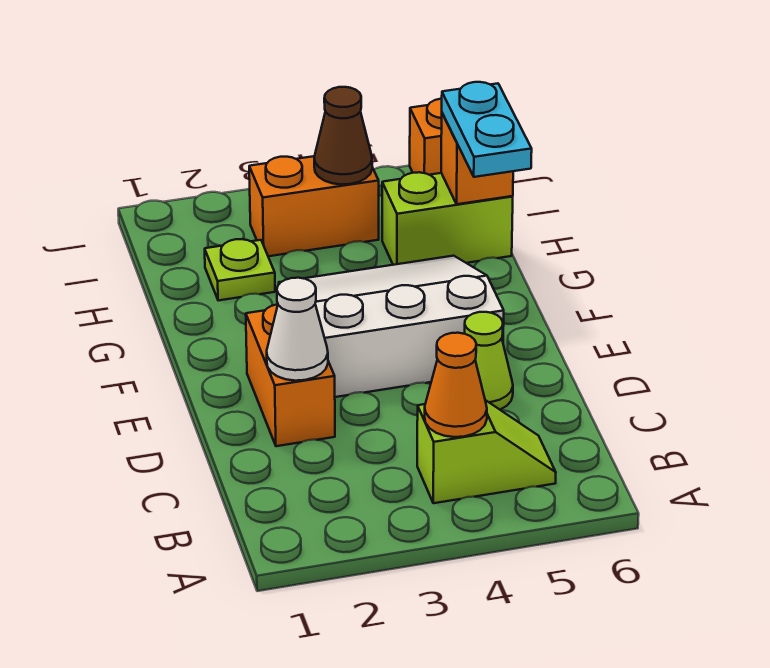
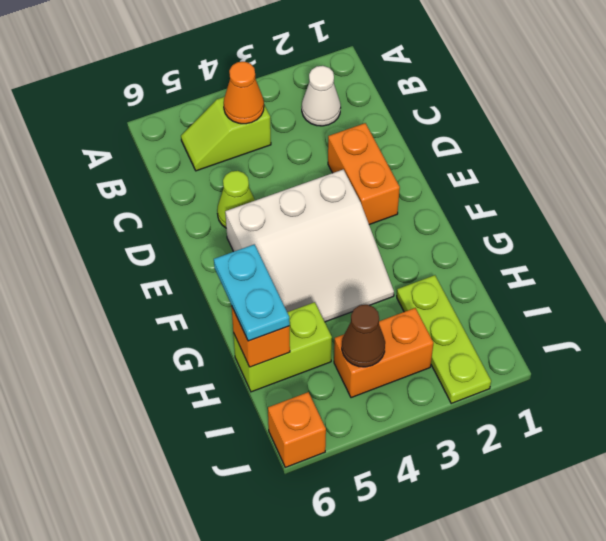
white cone D2 level 2 -> white cone B2 level 1
lime plate H2 level 1 -> lime plate H2:J2 level 1

